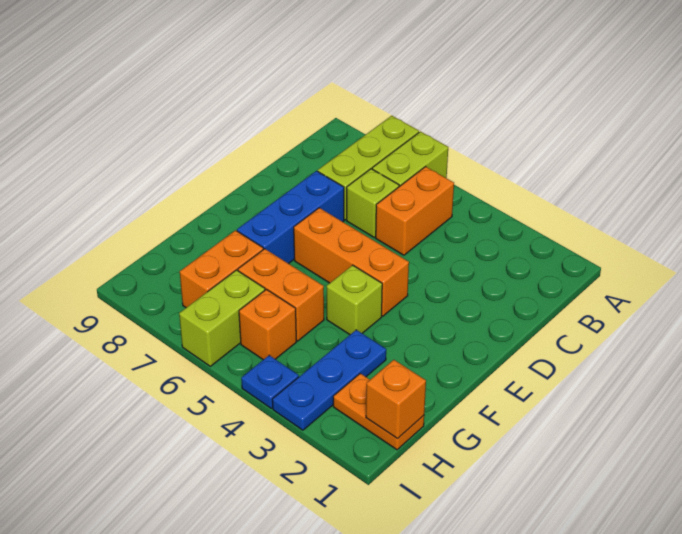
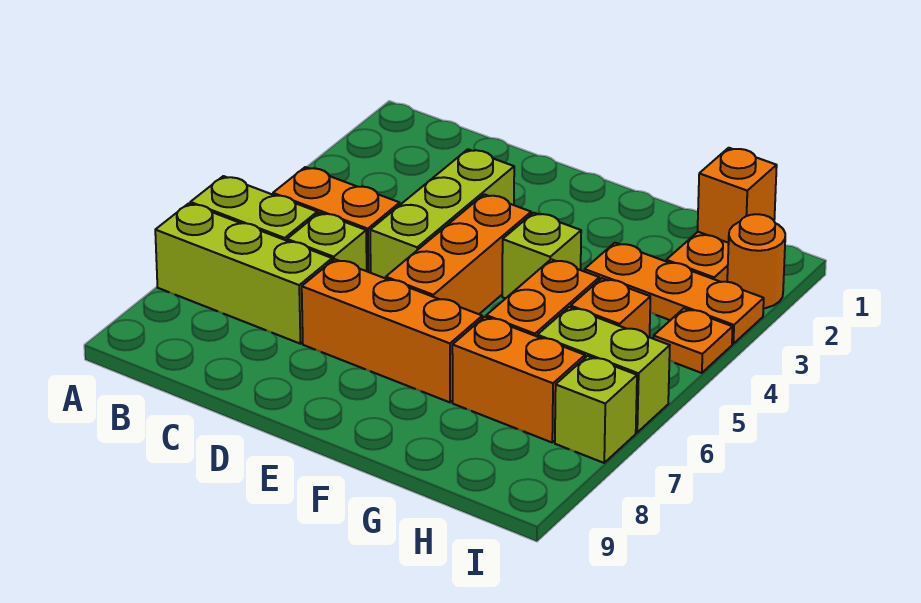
none -> lime brick D3:D5 level 1
blue brick D7:F7 level 1 -> orange brick D7:F7 level 1
blue plate G3:I3 level 1 -> orange plate G3:I3 level 1
none -> orange round brick I2 level 1
blue plate I4 level 1 -> orange plate I4 level 1
none -> lime brick I7 level 1

